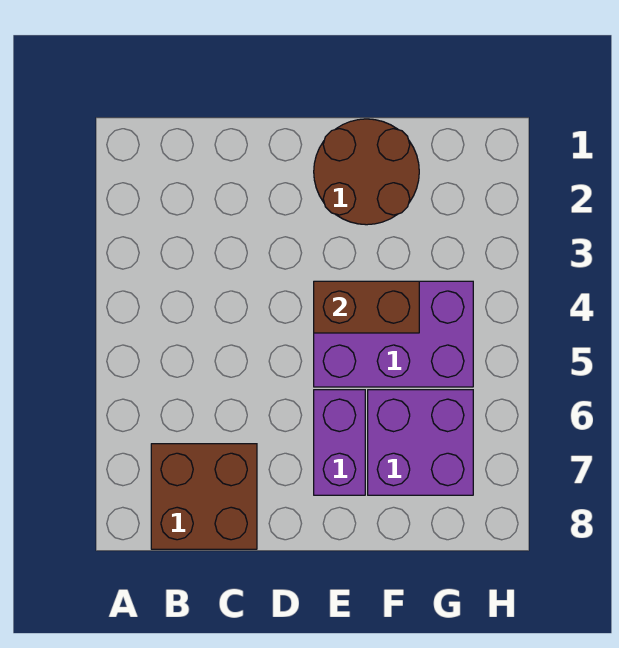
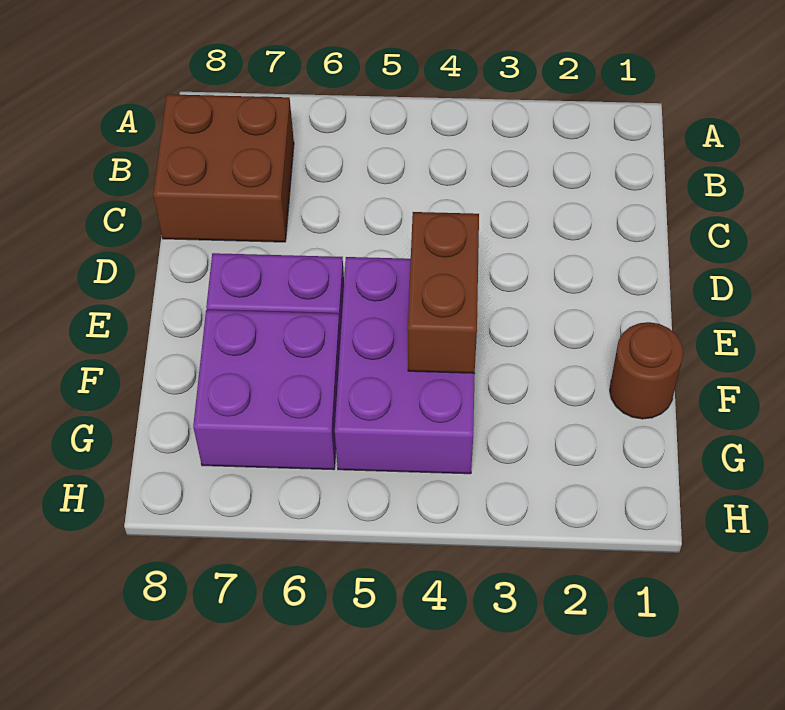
brown round brick E1:F2 level 1 -> brown round brick F1 level 1

